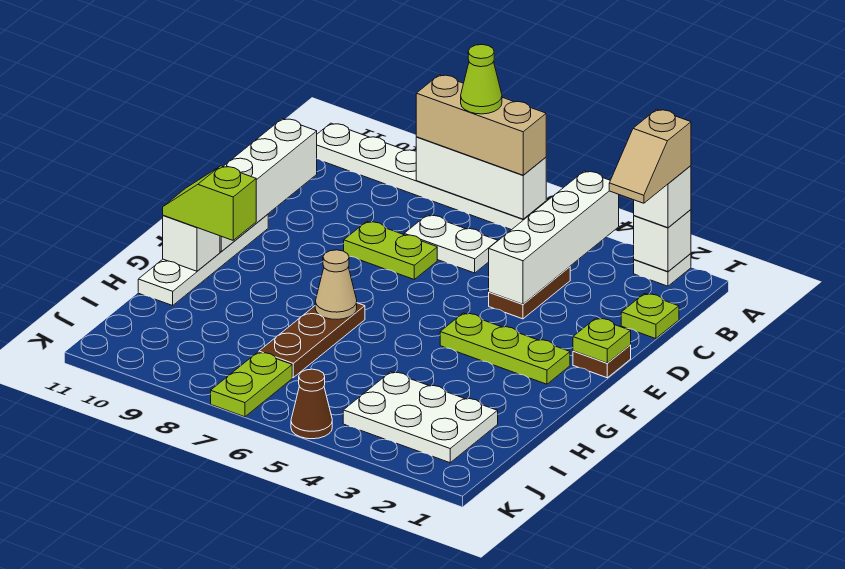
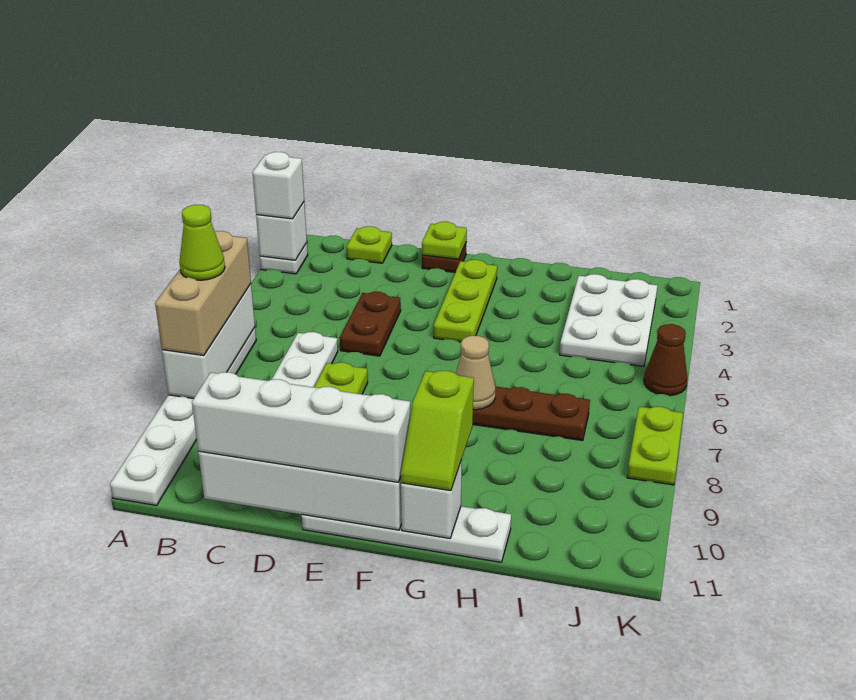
tan slope A2:B2 level 4 top A -> none
white brick A4:D4 level 2 -> white brick C11:F11 level 3
brown plate C4:D4 level 1 -> brown plate D4:D5 level 1
lime plate J7:K7 level 1 -> lime plate K7:K8 level 1

